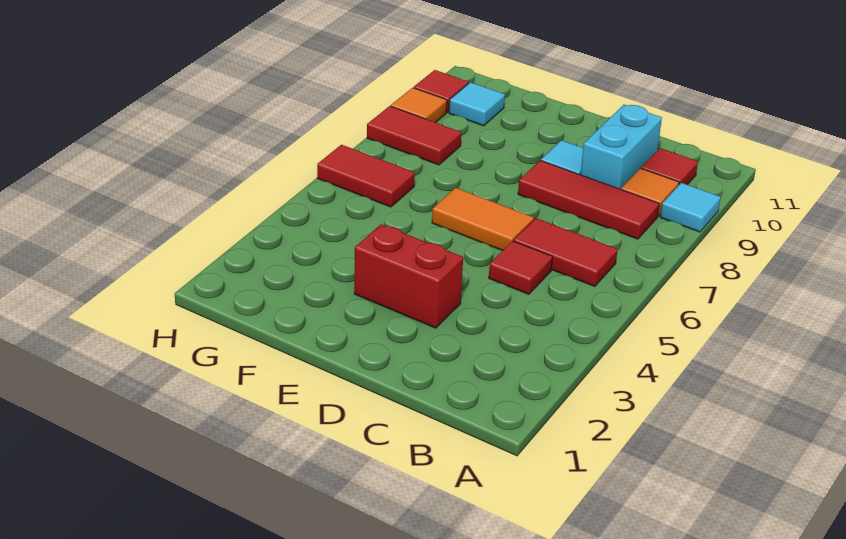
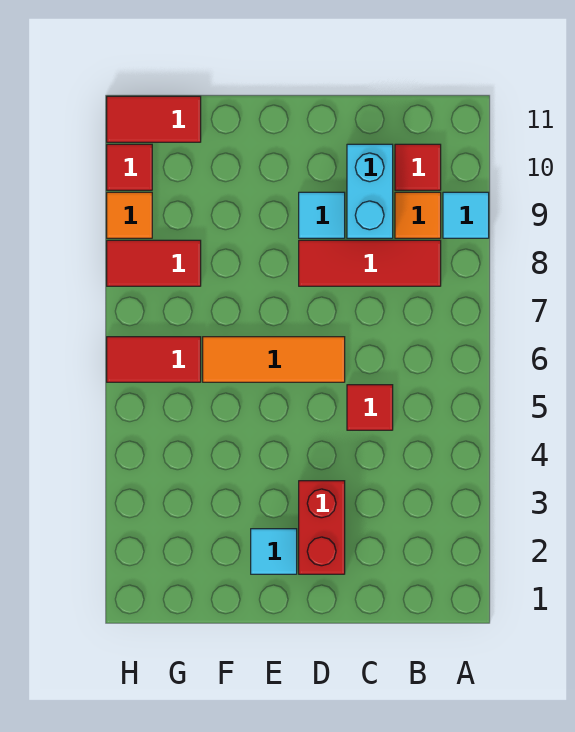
red tile B6:C6 level 1 -> red tile G11:H11 level 1
red brick D3:E3 level 1 -> red brick D2:D3 level 1
orange tile D6:E6 level 1 -> orange tile D6:F6 level 1
cyan tile G10 level 1 -> cyan tile E2 level 1

